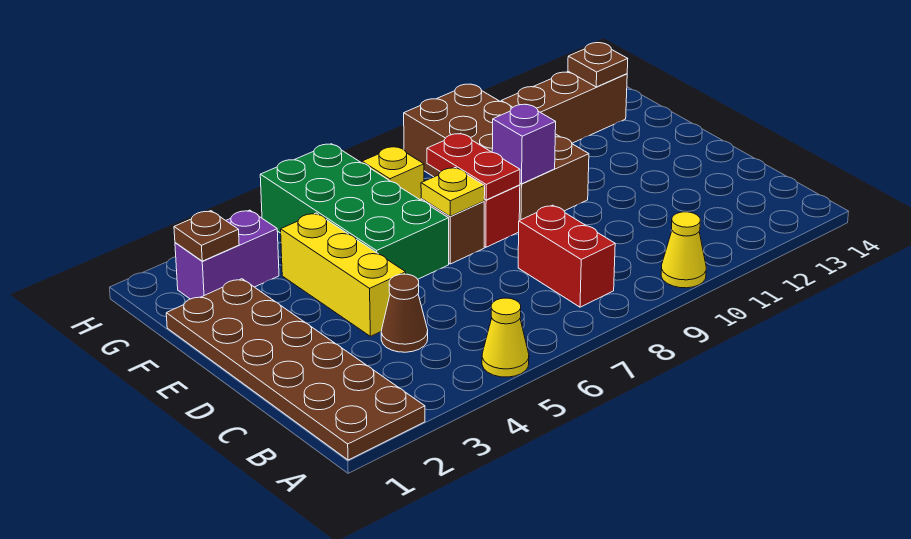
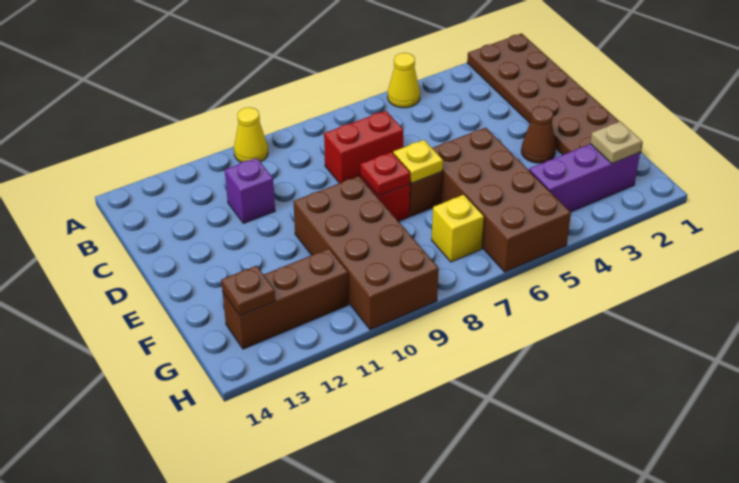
red brick B8:C8 level 1 -> red brick C7:C8 level 1
brown cone C4 level 1 -> brown cone E3 level 1
yellow brick D4:F4 level 1 -> none
green brick E5:H6 level 1 -> brown brick E5:H6 level 1
red plate E8:F8 level 2 -> red plate E8 level 2
purple brick E9 level 2 -> purple brick C11 level 1
purple brick G2:G3 level 1 -> purple brick G2:G4 level 1
brown plate G2 level 2 -> tan plate G2 level 2

